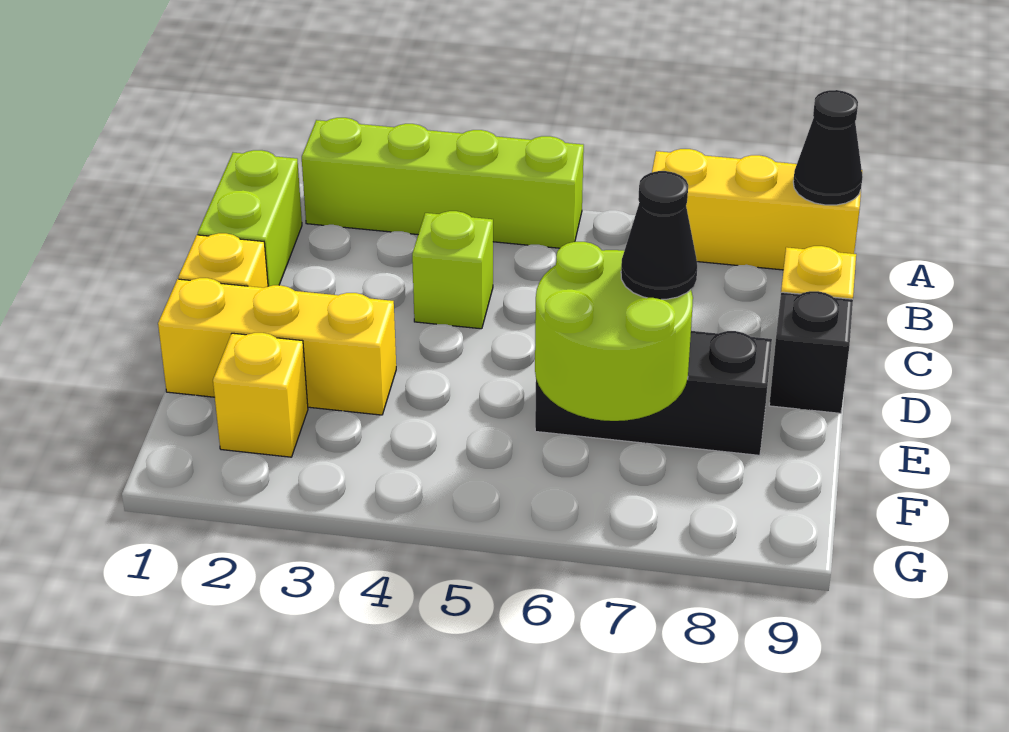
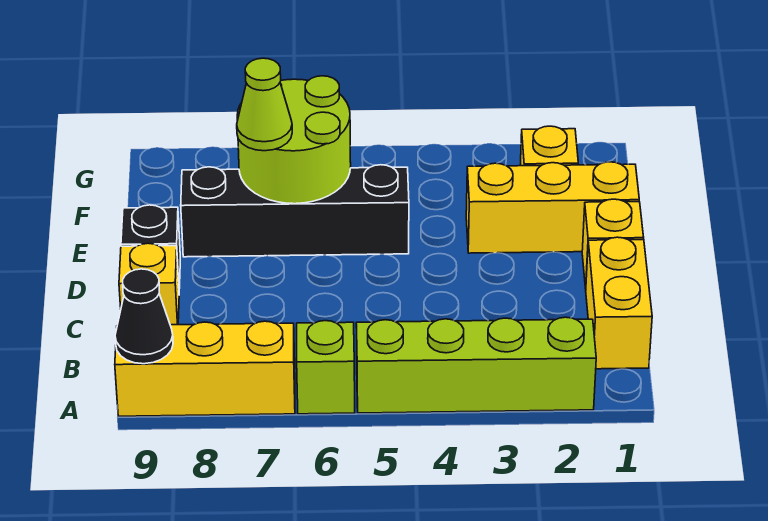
lime brick B1:C1 level 1 -> yellow brick B1:C1 level 1
lime brick C4 level 1 -> lime brick A6 level 1
black brick E6:E8 level 1 -> black brick E5:E8 level 1
black cone E7 level 3 -> lime cone E7 level 3

